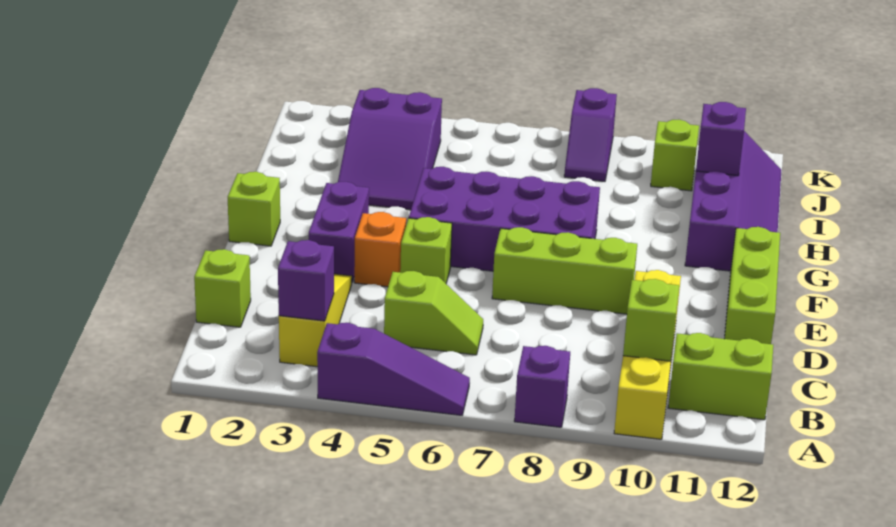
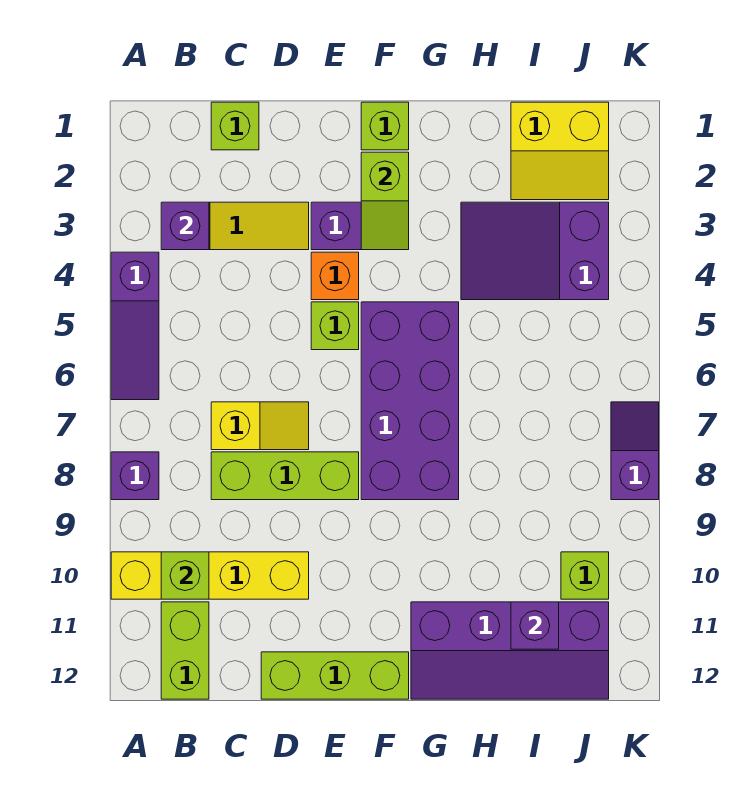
lime slope C5:C6 level 1 top 5 -> lime slope F2:F3 level 2 top 2
none -> yellow slope C7:D7 level 1 top C
lime brick E7:E9 level 1 -> lime brick C8:E8 level 1
none -> yellow slope I1:J2 level 1 top 1
purple slope J8:K8 level 1 top K -> purple slope K7:K8 level 1 top 8

